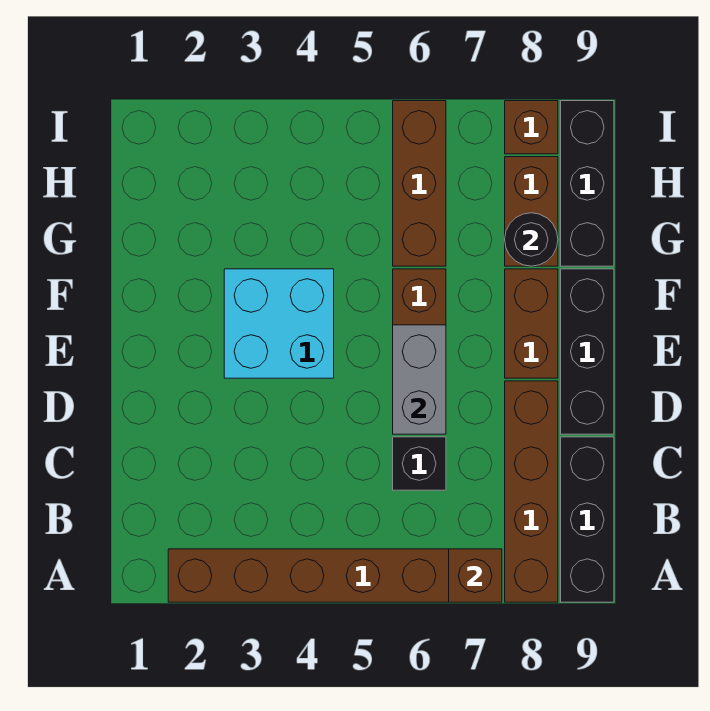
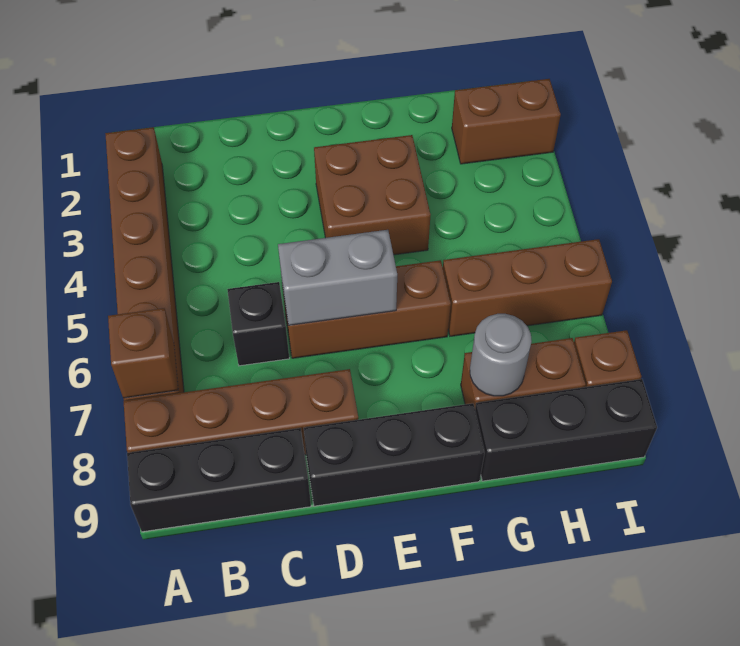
cyan brick E3:F4 level 1 -> brown brick E3:F4 level 1
brown brick E8:F8 level 1 -> brown brick H2:I2 level 1
black round brick G8 level 2 -> grey round brick G8 level 2

